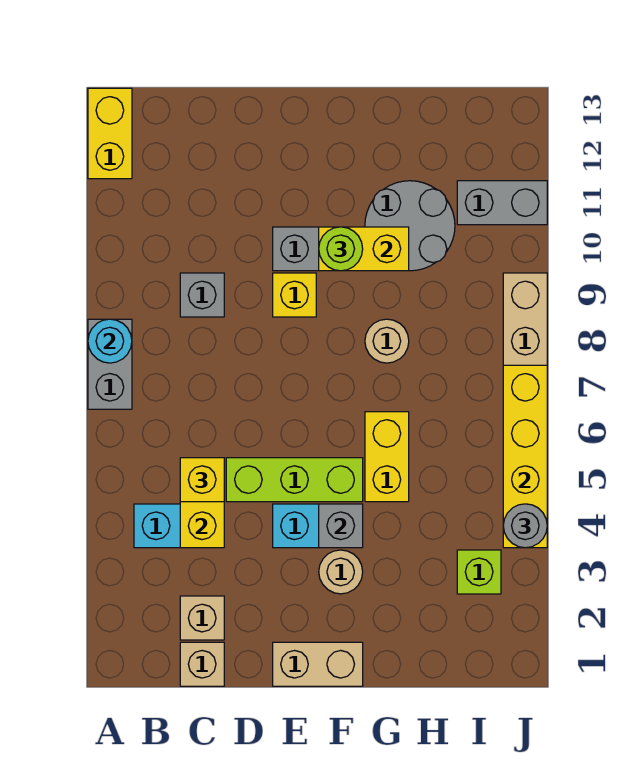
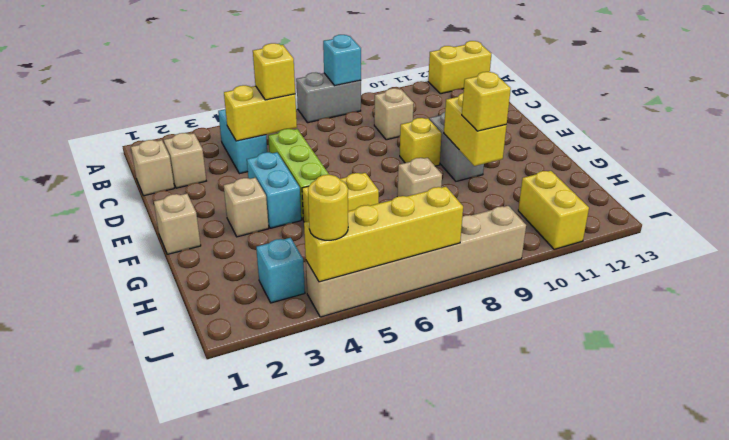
cyan round brick A8 level 2 -> cyan brick A8 level 2
grey brick C9 level 1 -> tan brick C9 level 1
tan brick E1:F1 level 1 -> tan brick F1 level 1
tan round brick F3 level 1 -> tan brick F3 level 1
grey brick F4 level 2 -> none
lime round brick F10 level 3 -> none
tan round brick G8 level 1 -> tan brick G8 level 1
grey round brick G10:H11 level 1 -> none
none -> yellow brick G10 level 3
lime brick I3 level 1 -> cyan brick I3 level 1
grey brick I11:J11 level 1 -> yellow brick I11:J11 level 1
grey round brick J4 level 3 -> yellow round brick J4 level 3

